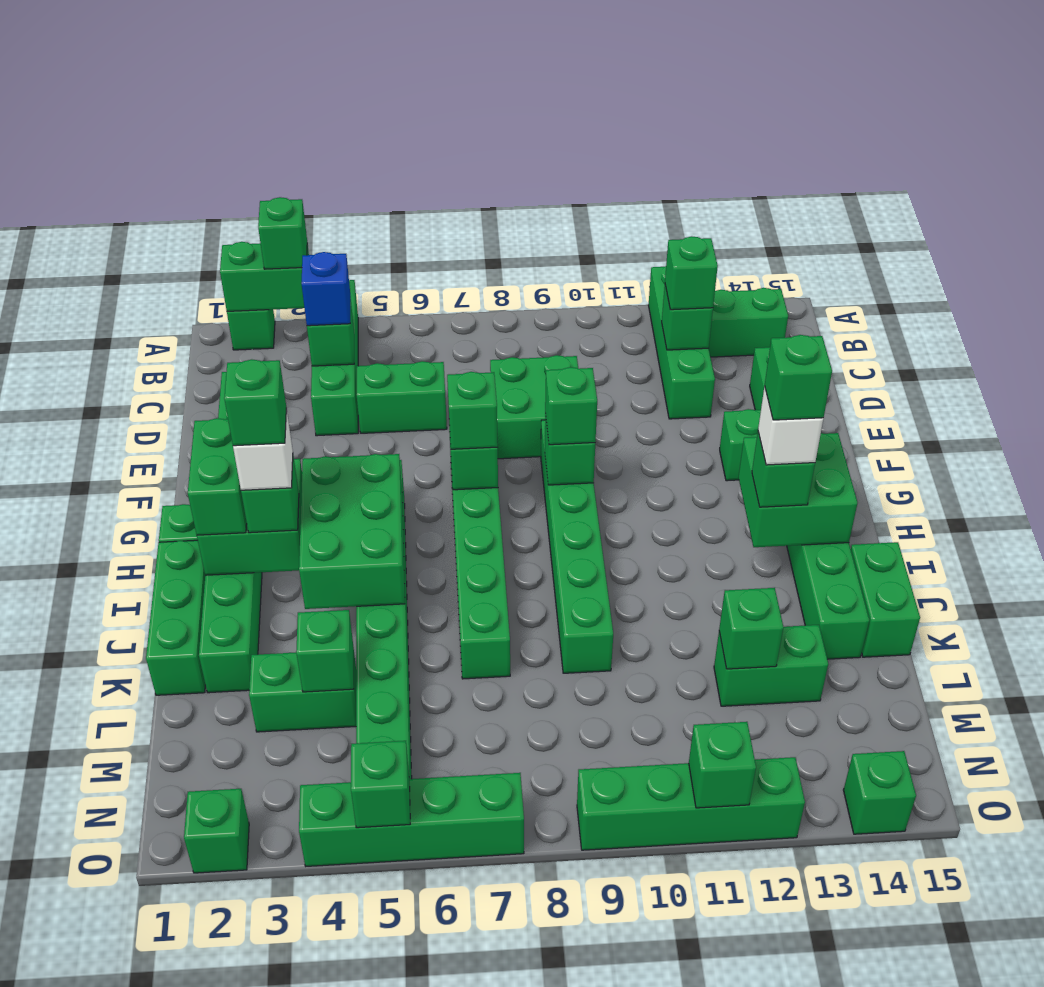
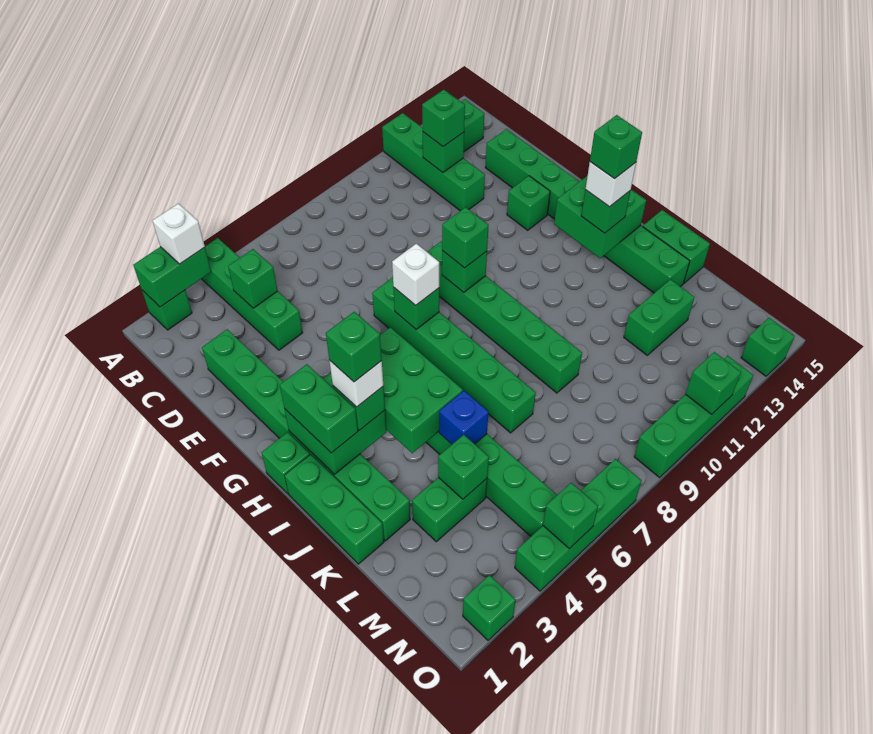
green brick A3 level 3 -> white brick A3 level 3
blue brick C4 level 3 -> blue brick K5 level 2
green brick D5:D6 level 1 -> none
green brick D8:E9 level 1 -> none
green brick G7 level 3 -> white brick G7 level 3
green brick L12 level 2 -> none

